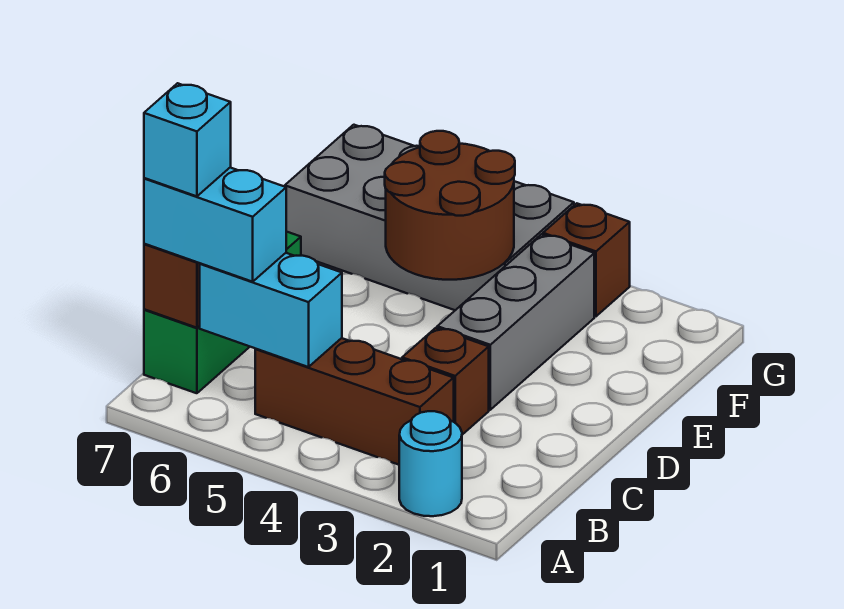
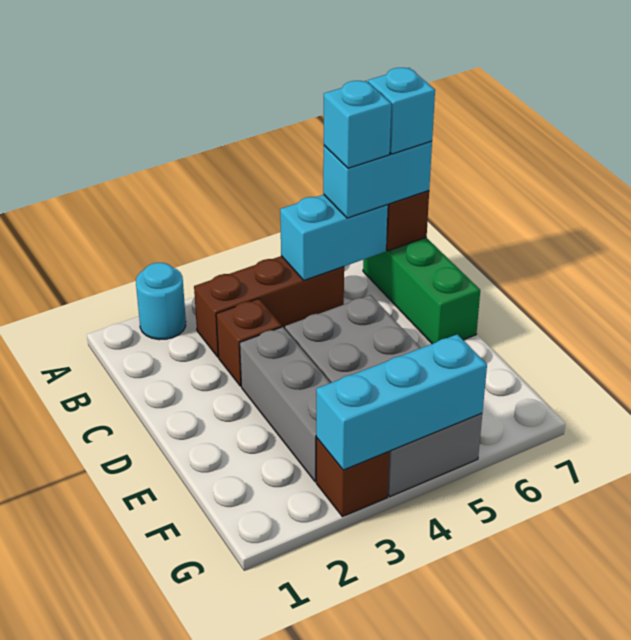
none -> cyan brick B6 level 4
brown round brick E4:F5 level 2 -> none
grey brick F4:G7 level 1 -> grey brick D4:G5 level 1
none -> cyan brick G3:G5 level 2

